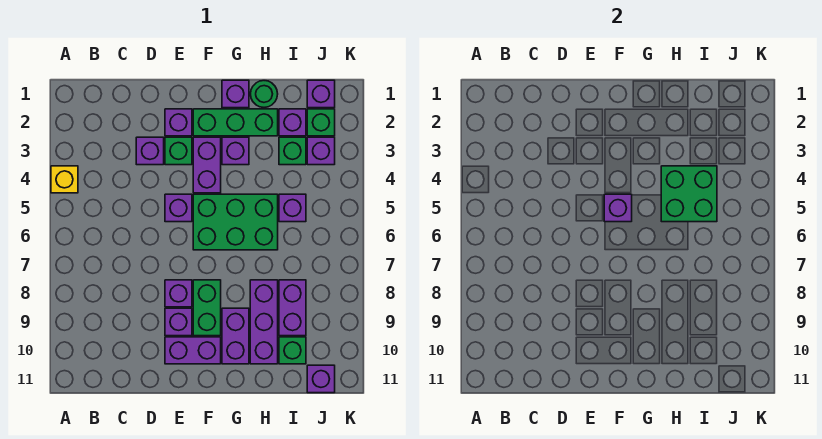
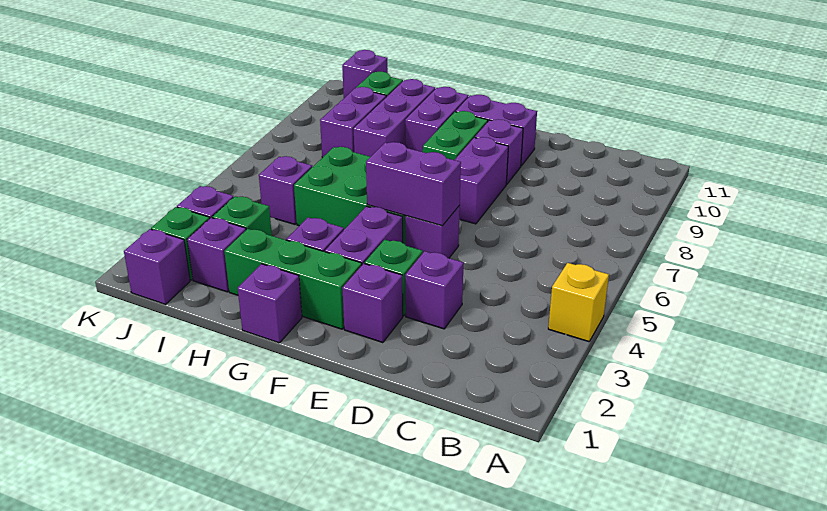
purple brick E8 level 1 -> purple brick E7:E8 level 1
purple brick F5 level 2 -> purple brick E5:F5 level 2
green round brick H1 level 1 -> none
green brick H4:I5 level 2 -> none

